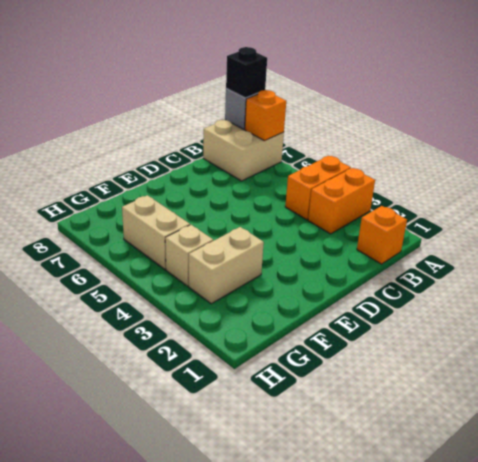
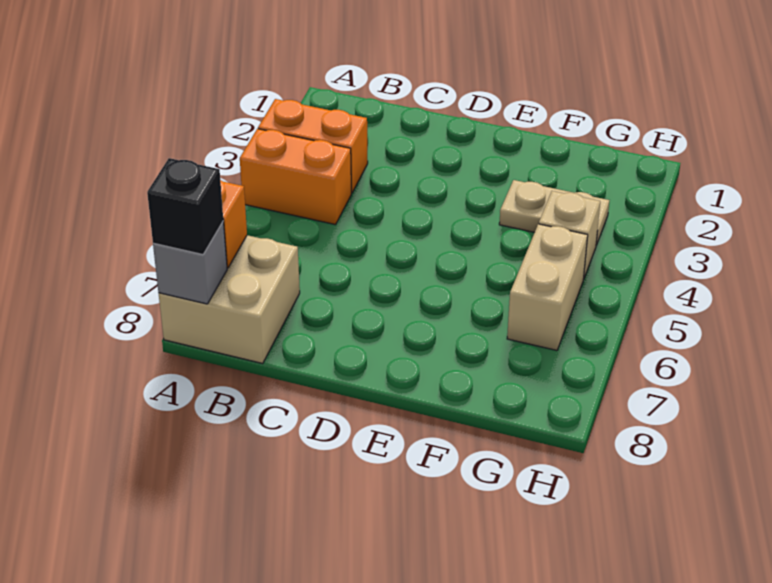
orange brick B1 level 1 -> none
tan brick F3:G3 level 1 -> tan plate F3:G3 level 1

